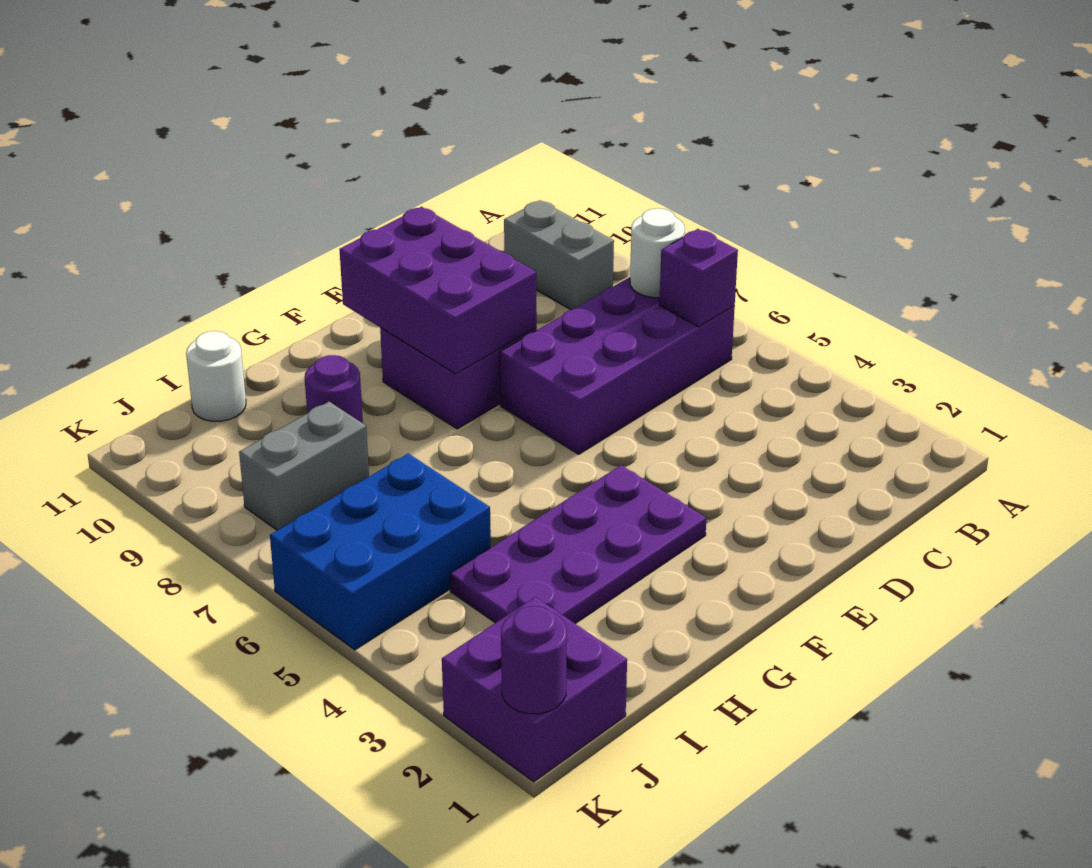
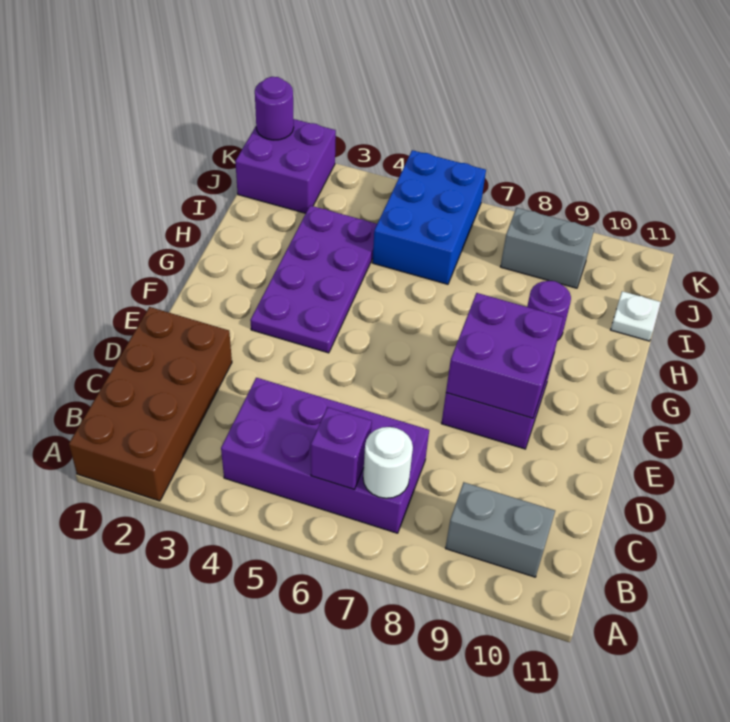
none -> brown brick A1:D2 level 1
purple brick B6:E7 level 1 -> purple brick B4:C7 level 1
purple brick E8:F10 level 2 -> purple brick E8:F9 level 2
grey brick I8:J8 level 1 -> grey brick J8:J9 level 1
white round brick I11 level 1 -> white plate I11 level 1

